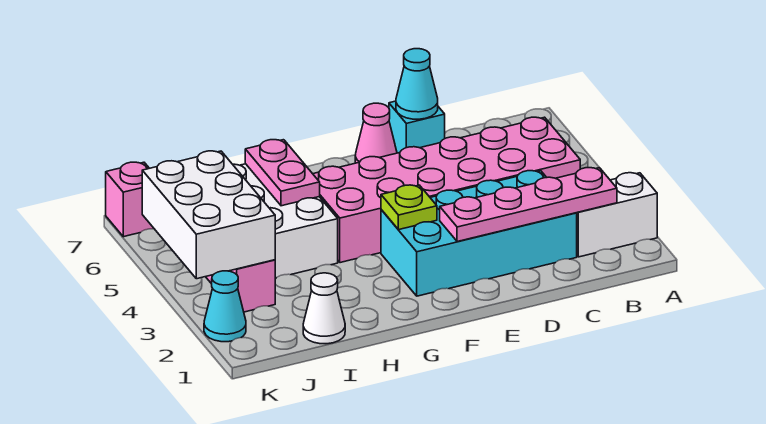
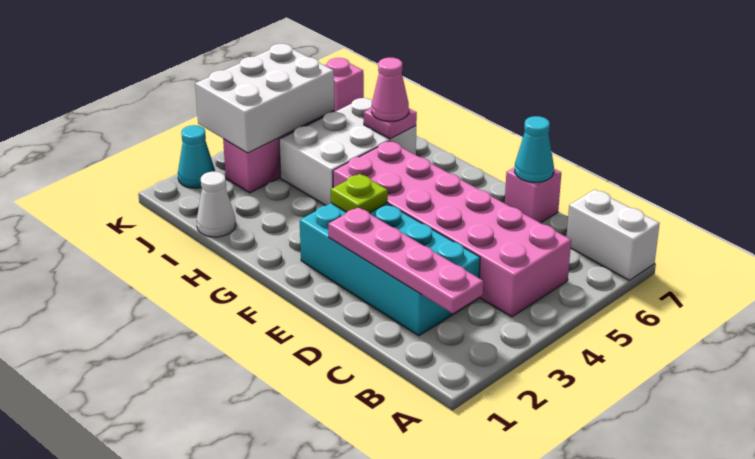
white brick A2:B2 level 1 -> white brick A7:B7 level 1
cyan brick D7 level 1 -> pink brick D7 level 1
pink cone E7 level 1 -> pink cone H6 level 3
pink plate H5:H6 level 2 -> pink plate H6 level 2

